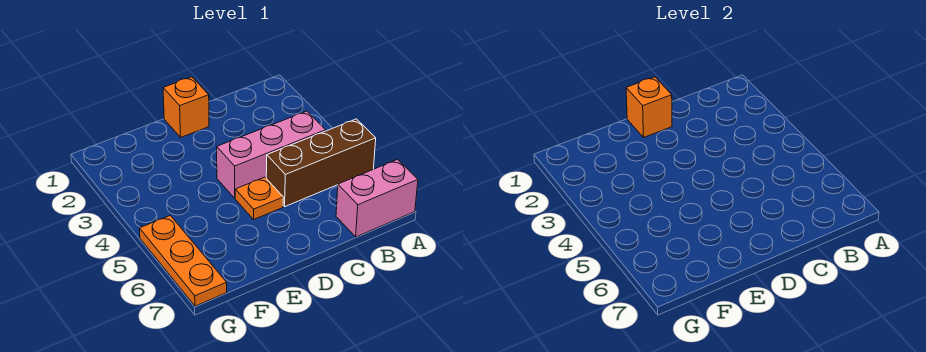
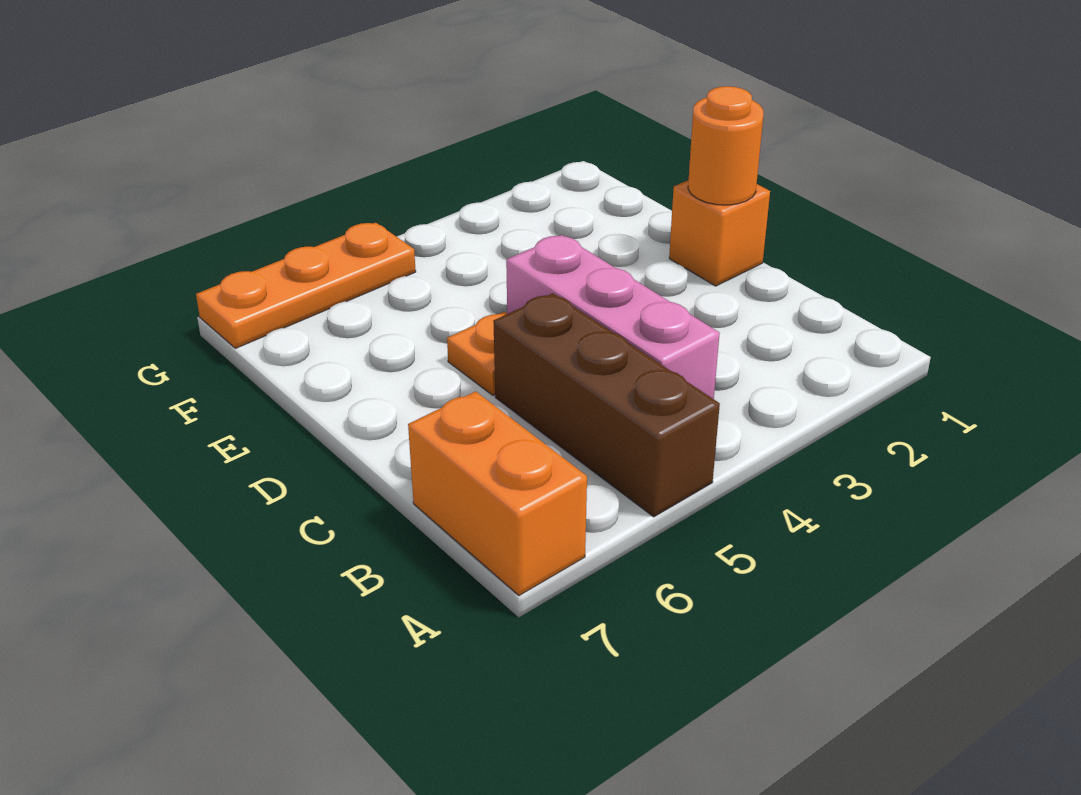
pink brick A7:B7 level 1 -> orange brick A7:B7 level 1
orange brick D1 level 2 -> orange round brick D1 level 2

